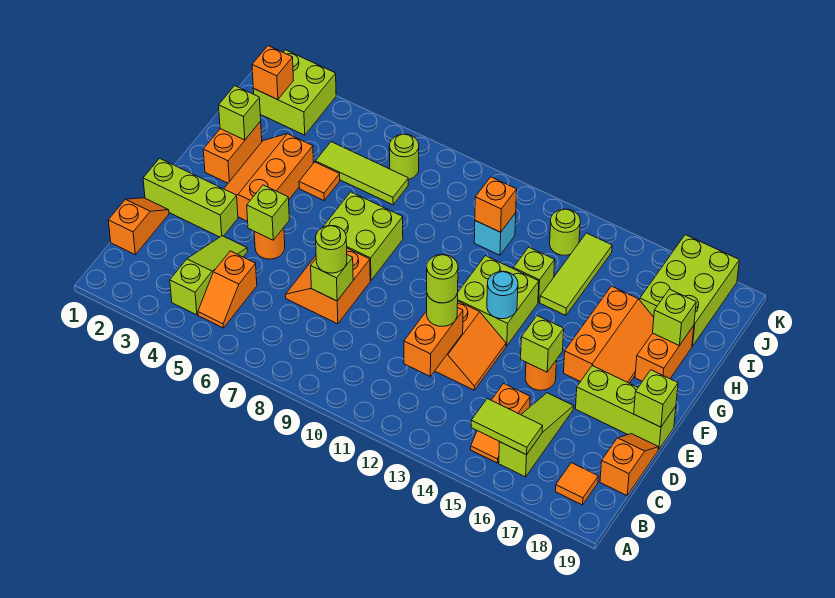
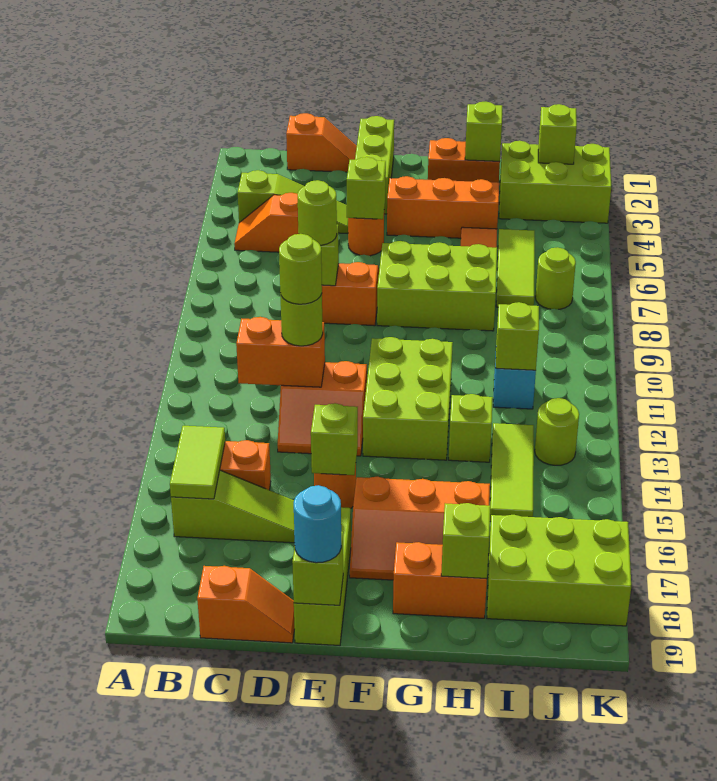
orange tile B18 level 1 -> none
lime brick F7:G8 level 1 -> lime brick F7:H8 level 1
lime brick F12:G13 level 1 -> lime brick F11:G13 level 1
cyan round brick F13 level 2 -> cyan round brick E19 level 3
lime tile H14:J14 level 1 -> lime tile I13:I15 level 1
orange brick I11 level 2 -> lime brick I11 level 2
lime brick J2:K3 level 1 -> lime brick I2:K3 level 1
orange brick J2 level 2 -> lime brick J2 level 2

